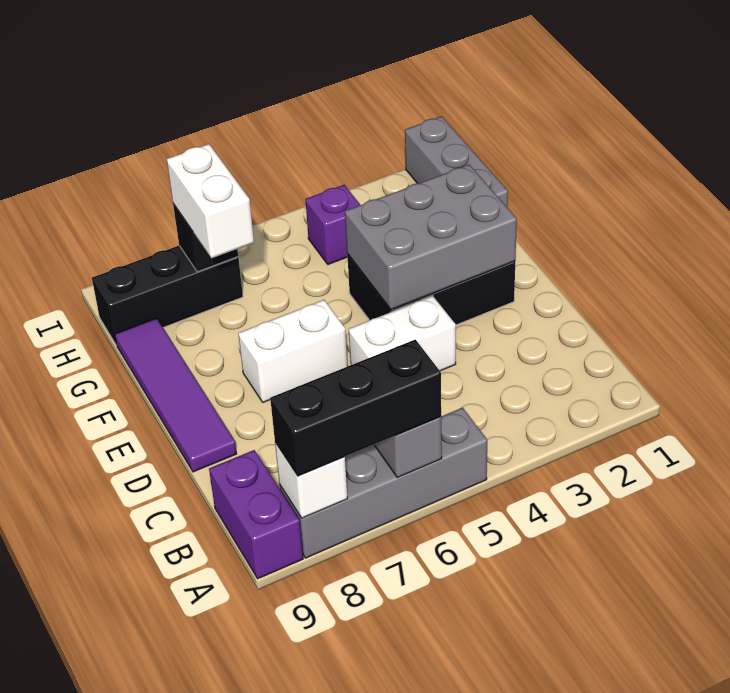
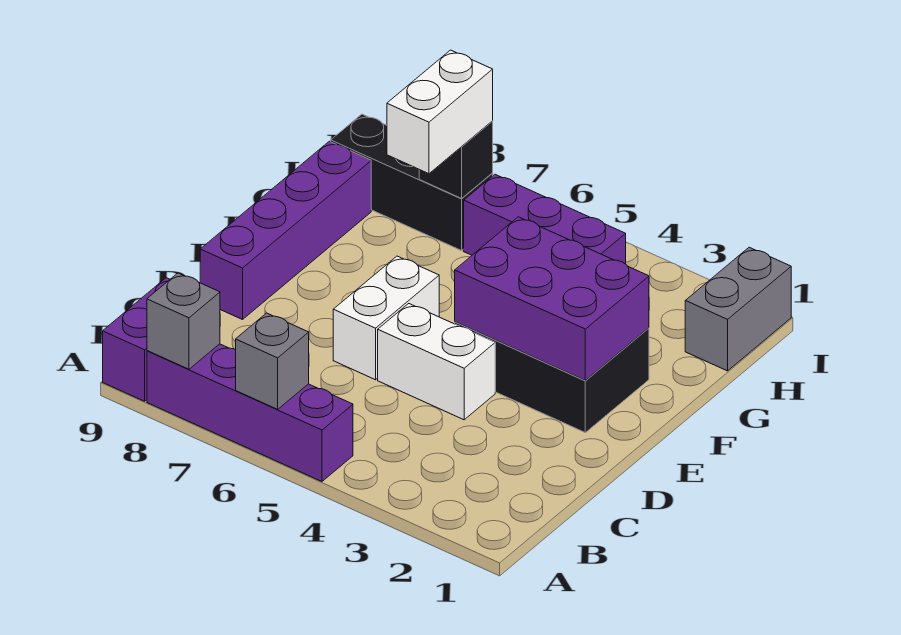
grey brick A5:A8 level 1 -> purple brick A5:A8 level 1
black brick A6:A8 level 3 -> none
white brick A8 level 2 -> grey brick A8 level 2
purple tile D9:G9 level 1 -> purple brick D9:G9 level 1
grey brick E2:F4 level 2 -> purple brick E2:F4 level 2
white brick E6:E7 level 1 -> white brick D6:E6 level 1
grey brick G1:I1 level 1 -> grey brick H1:I1 level 1
purple brick H4 level 1 -> purple brick H4:H6 level 1

